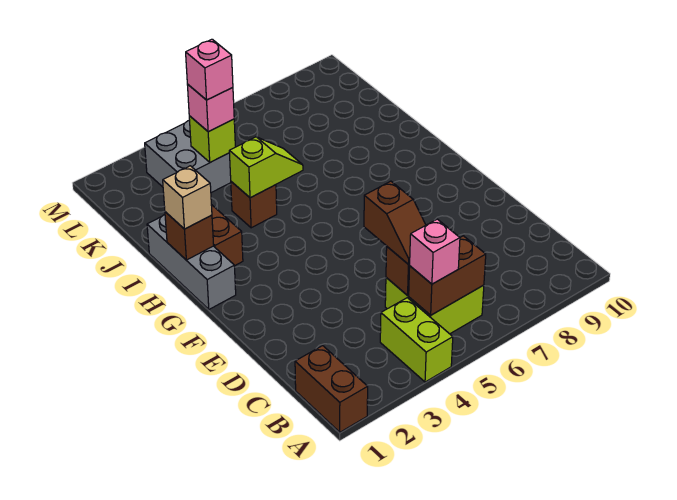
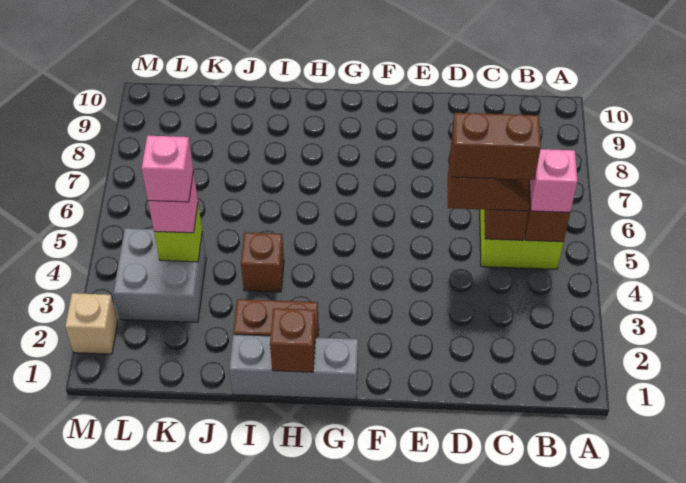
brown brick A1:B1 level 1 -> brown brick C5:D5 level 4
lime brick A4:B4 level 1 -> none
tan brick H1 level 3 -> tan brick M2 level 1
lime slope I4:I5 level 2 top 4 -> none

